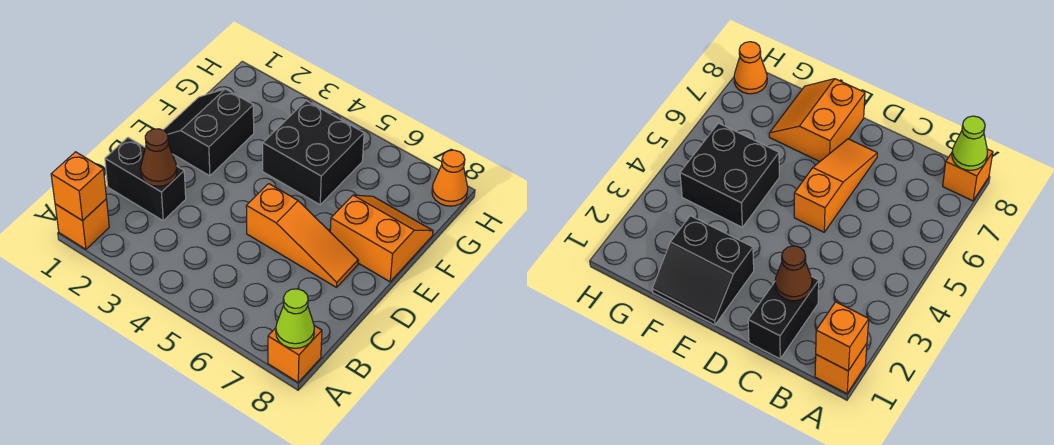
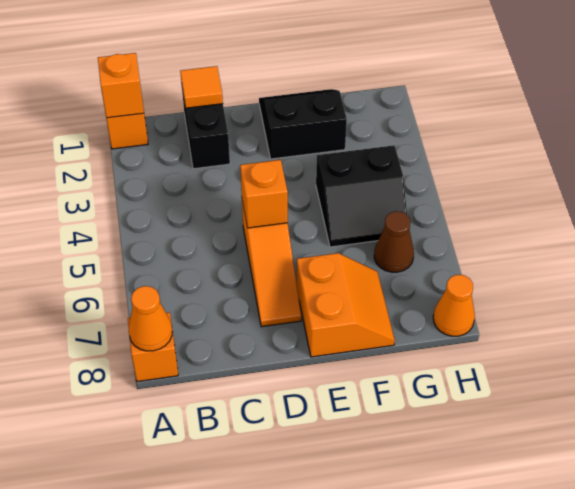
lime cone A8 level 2 -> orange cone A8 level 2
none -> orange tile C1 level 2
brown cone C2 level 2 -> brown cone G6 level 1
none -> orange brick D5 level 2
black brick F4:G5 level 1 -> black slope F4:G5 level 1 top 4

